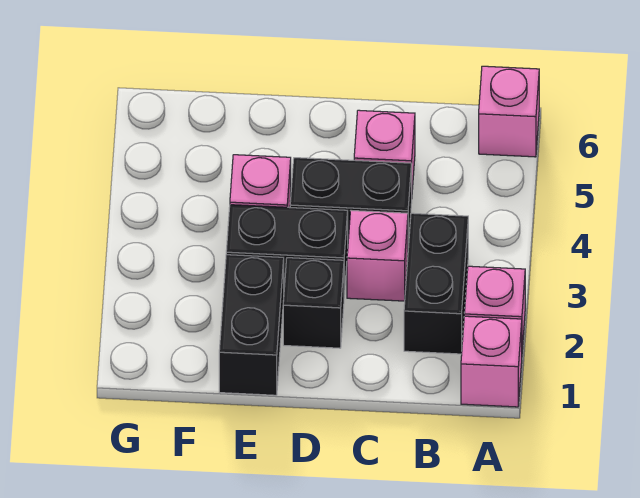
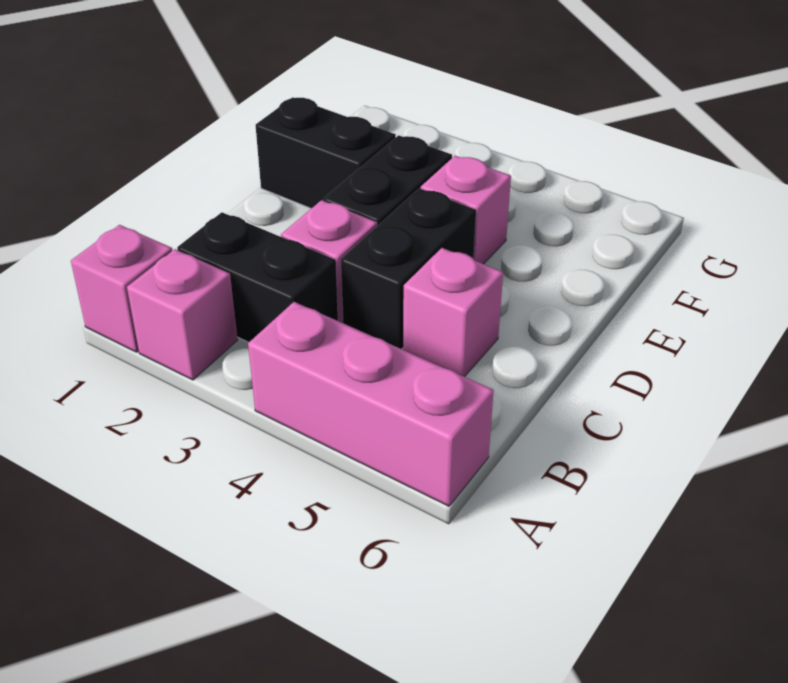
pink brick A6 level 1 -> pink brick A4:A6 level 1
black brick D2 level 1 -> none

